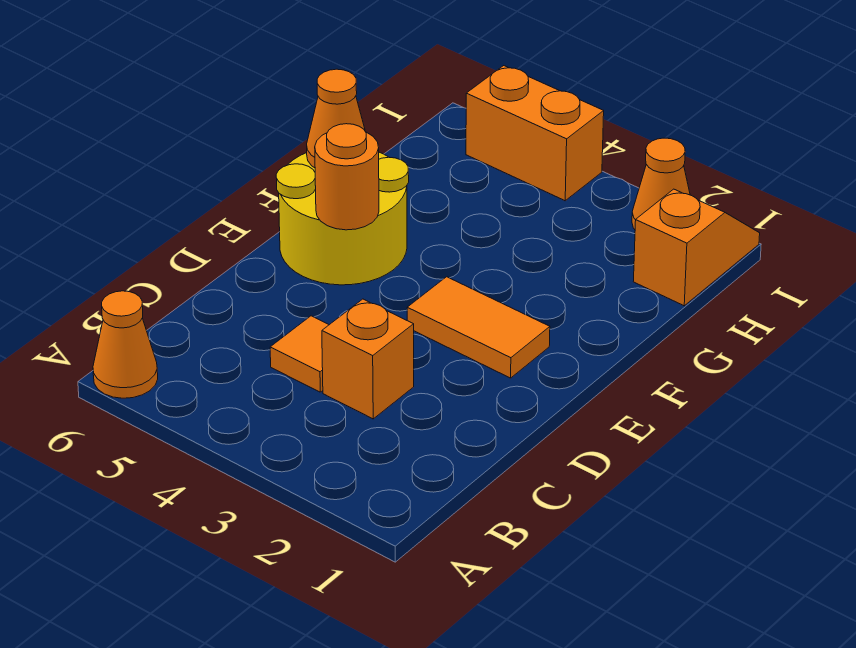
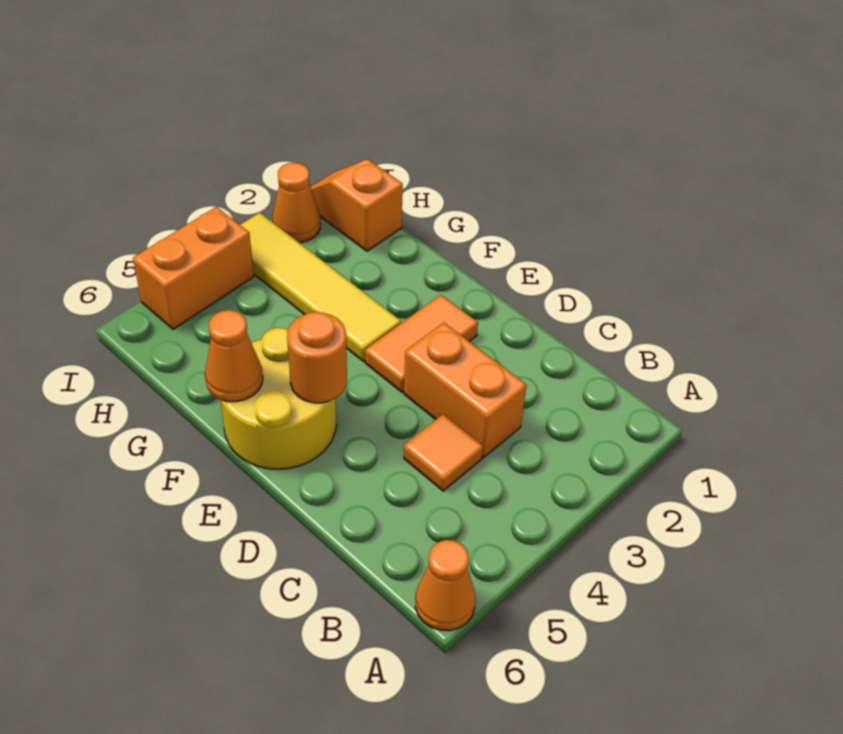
orange brick C3 level 1 -> orange brick C3:D3 level 1
none -> yellow tile F3:I3 level 1

